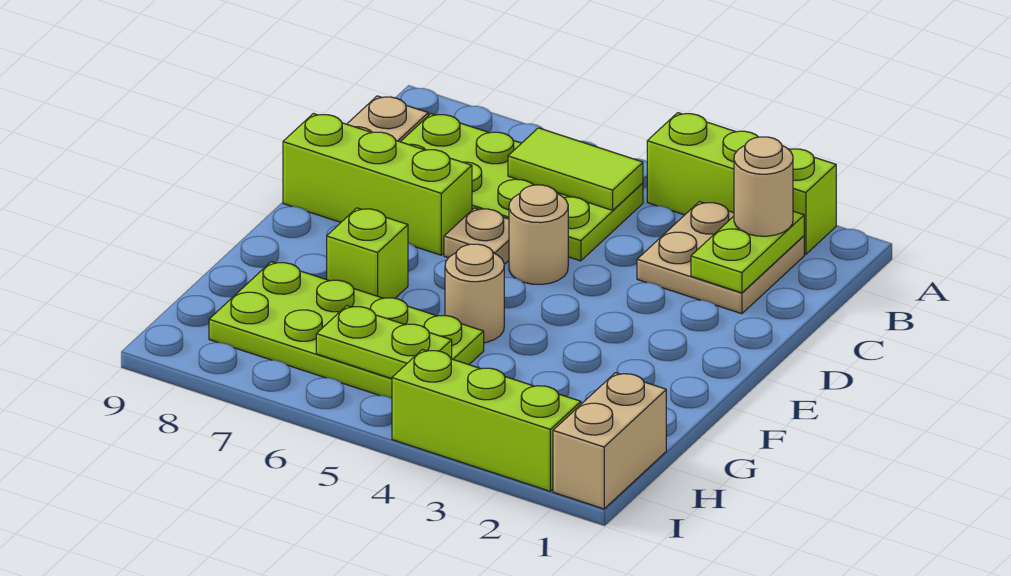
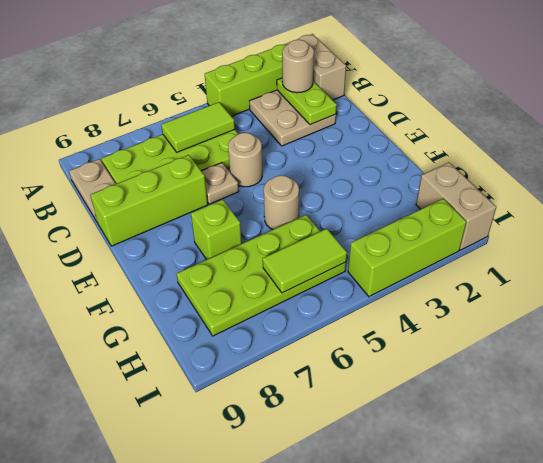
none -> tan brick A1:B1 level 1
lime plate H5:H6 level 2 -> lime tile H5:H6 level 2

